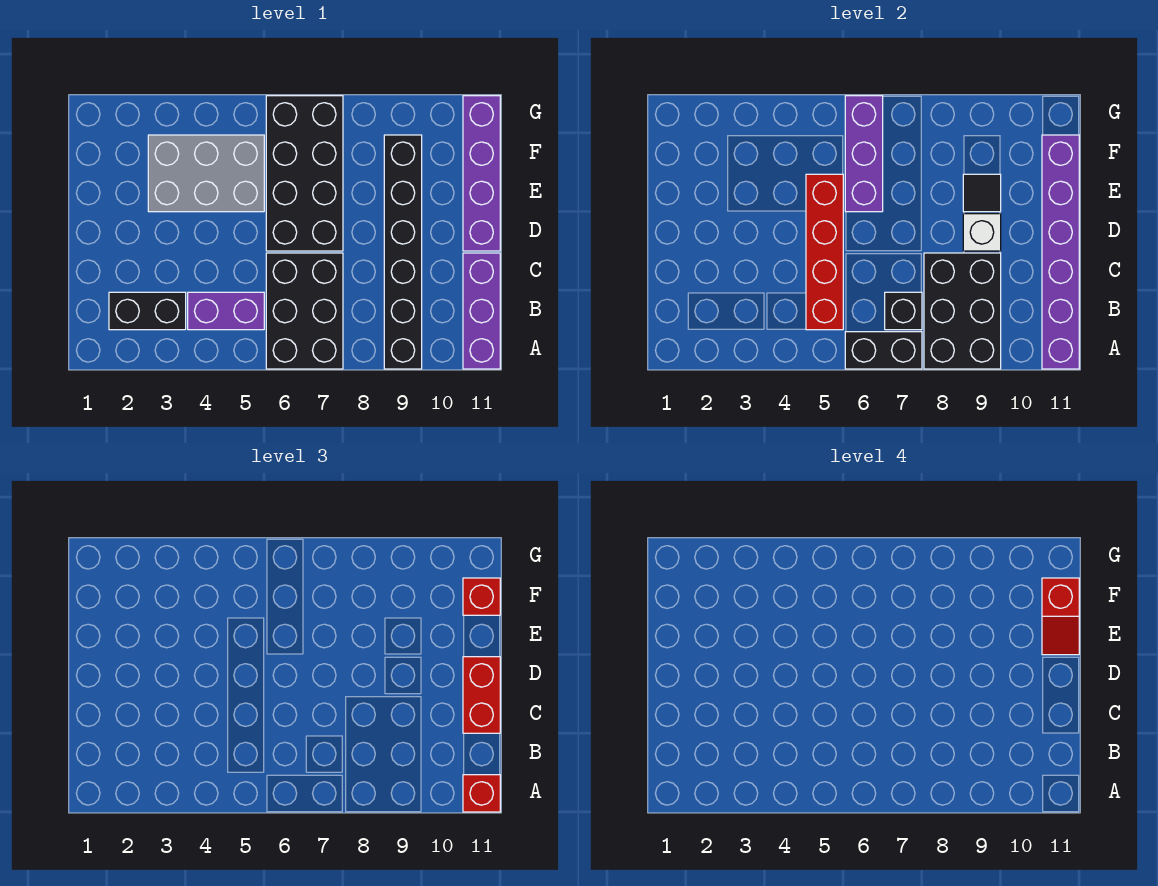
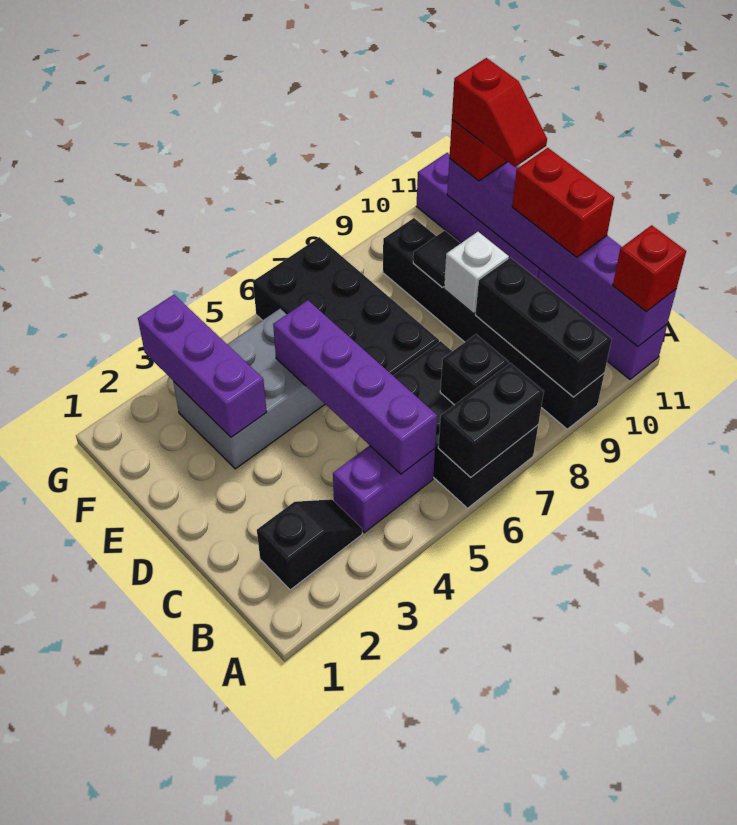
black brick A8:C9 level 2 -> black brick A9:C9 level 2
black brick B2:B3 level 1 -> black slope B2:B3 level 1 top 2
red brick B5:E5 level 2 -> purple brick B5:E5 level 2
purple brick E6:G6 level 2 -> purple brick E3:G3 level 2

